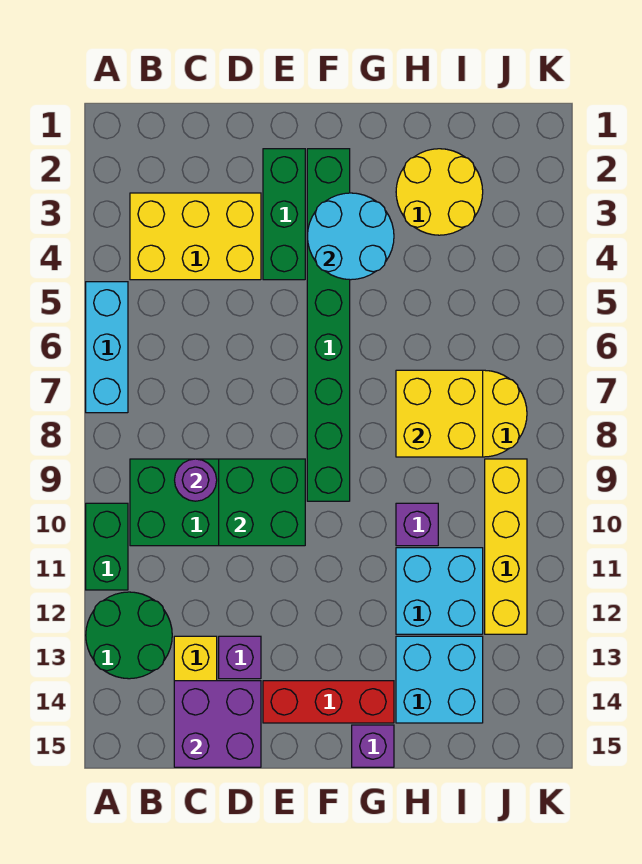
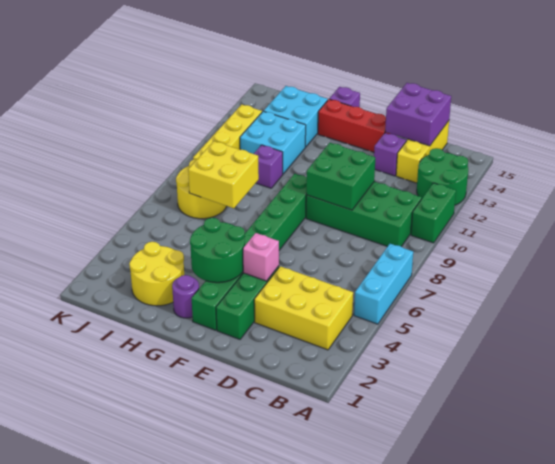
purple round brick C9 level 2 -> purple round brick G2 level 1
none -> pink brick E4 level 2
cyan round brick F3:G4 level 2 -> green round brick F3:G4 level 2

